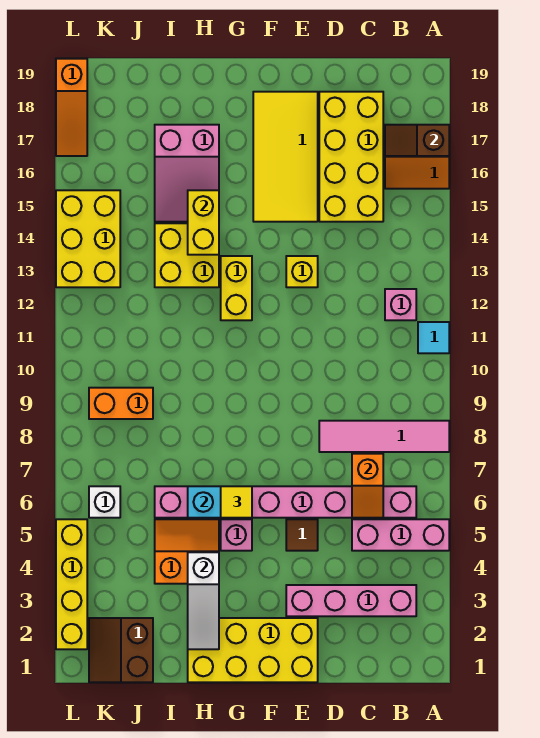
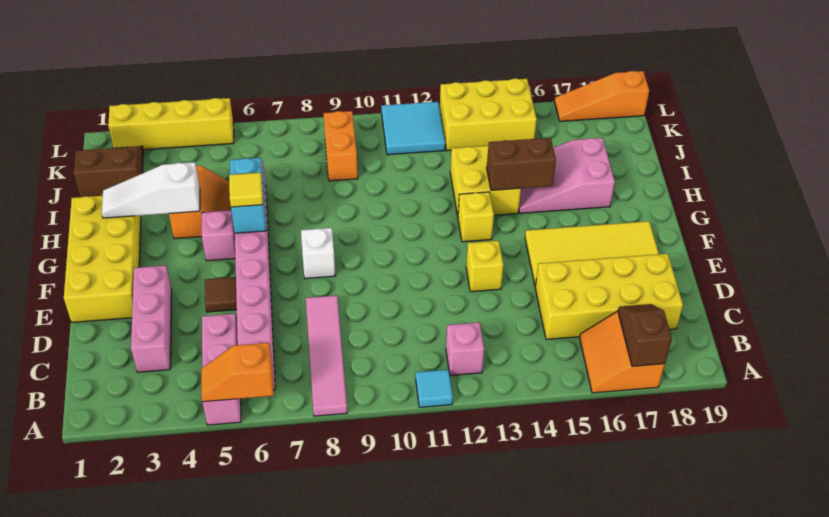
pink brick B3:E3 level 1 -> pink brick C3:E3 level 1
orange slope C6:C7 level 2 top 7 -> orange slope A5:A6 level 2 top 6
yellow brick G12:G13 level 1 -> yellow brick G13 level 1
yellow brick H14:H15 level 2 -> brown brick H14:H15 level 2
white brick K6 level 1 -> white brick F8 level 1
none -> cyan tile K11:L12 level 1

